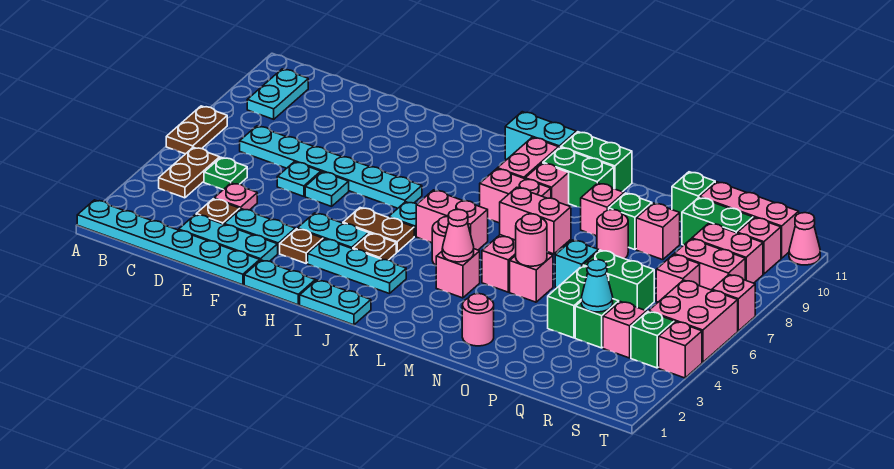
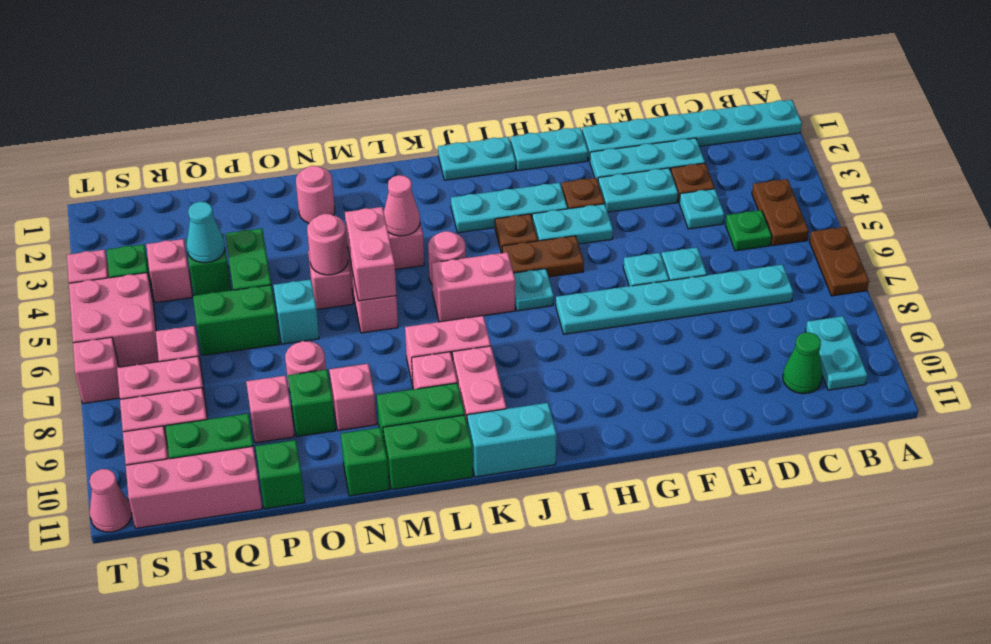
none -> green cone C10 level 1
pink plate D4 level 1 -> cyan plate D4 level 1
pink brick M6:N6 level 2 -> pink brick M5:M6 level 2
none -> green brick N11 level 1

